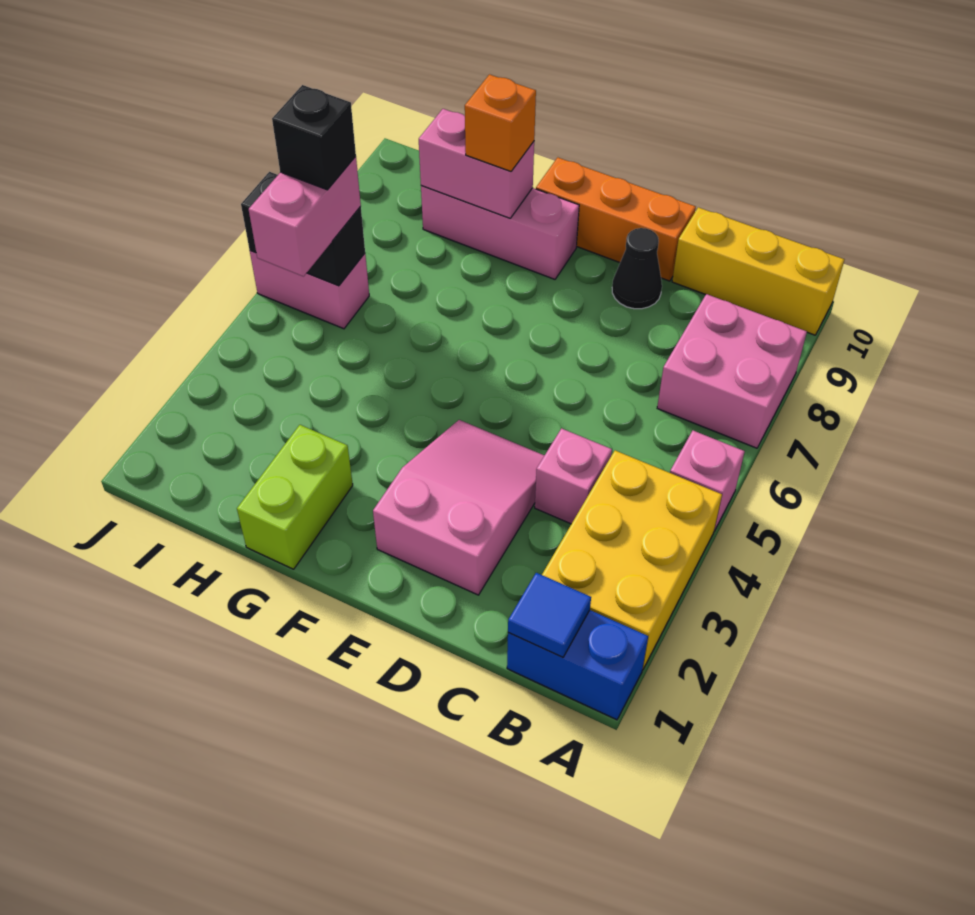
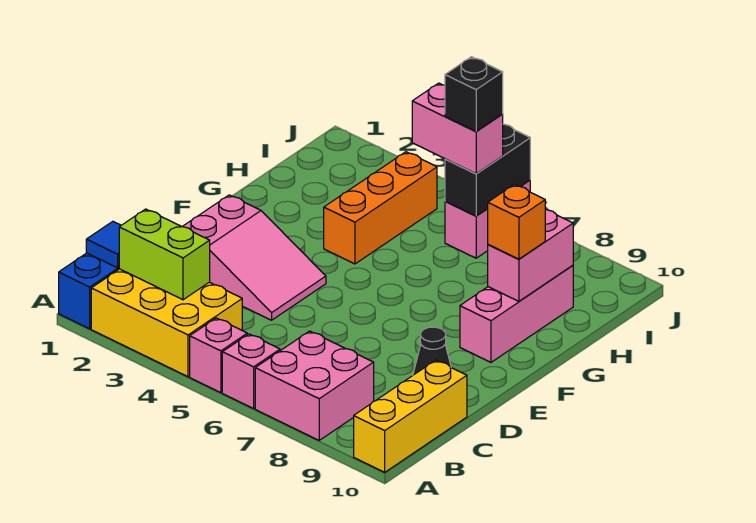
pink brick C4 level 1 -> pink brick A6 level 1
orange brick D10:F10 level 1 -> orange brick G4:I4 level 1
lime brick G1:G2 level 1 -> lime brick B2:B3 level 2

